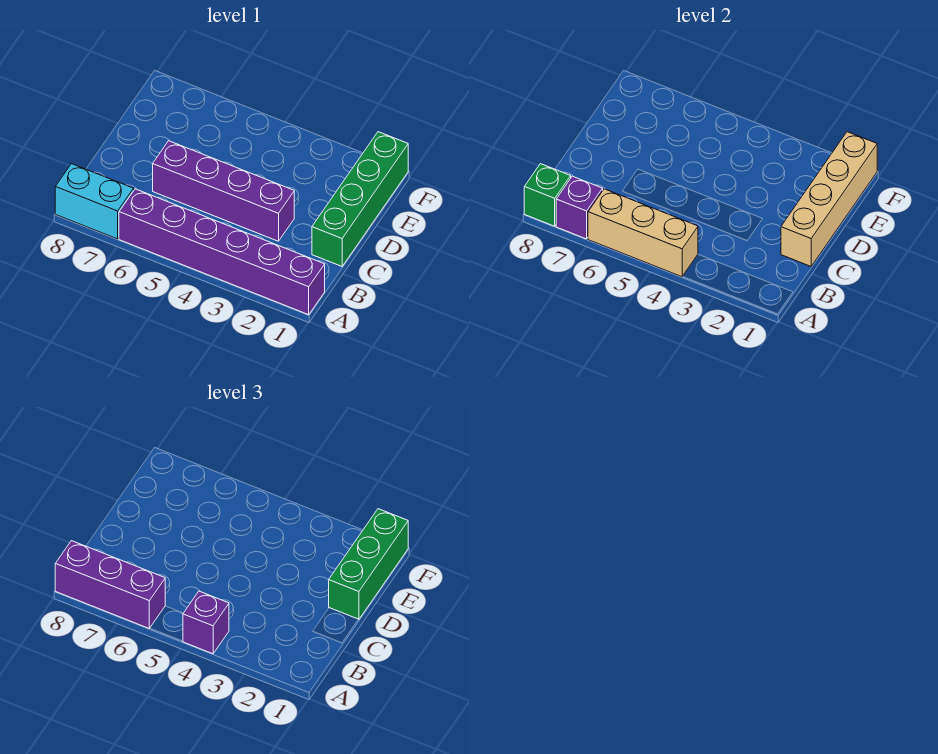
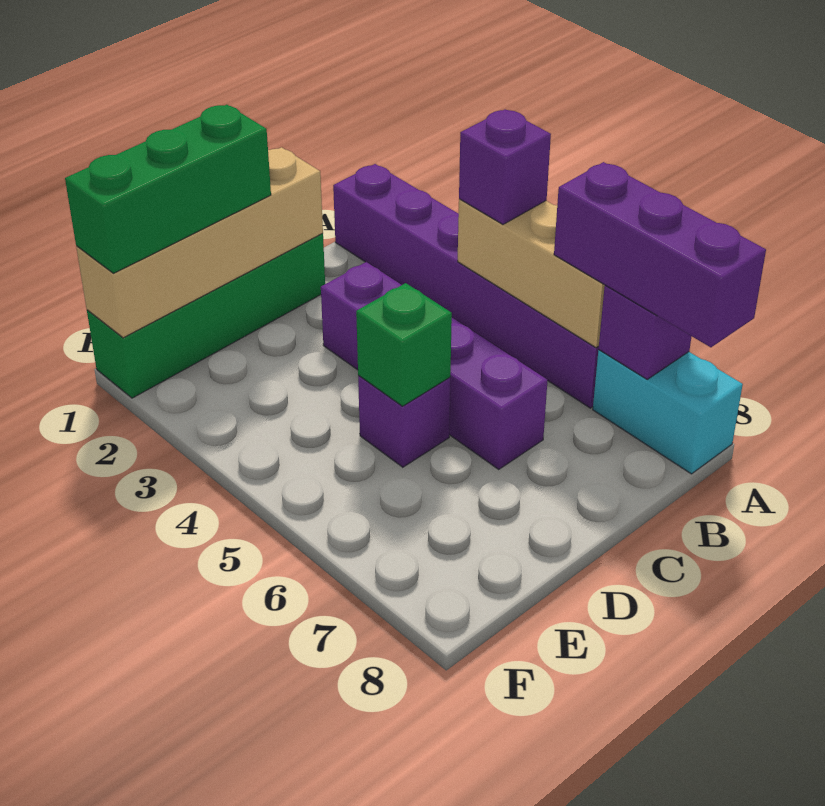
green brick A8 level 2 -> green brick D5 level 2
none -> purple brick D5 level 1

